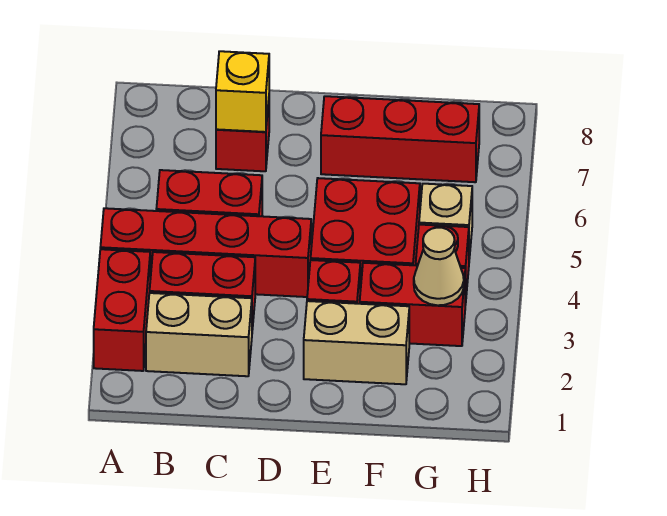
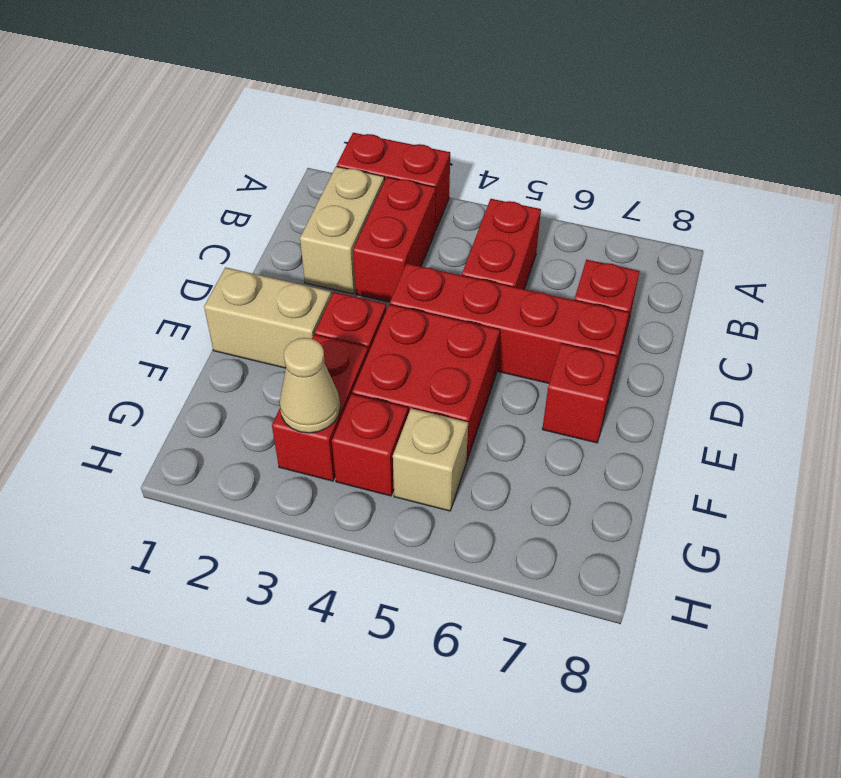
red brick A4:D4 level 1 -> red brick D4:D7 level 1
yellow brick C7 level 2 -> none
tan brick E2:F2 level 1 -> tan brick E1:E2 level 1
red brick E7:G7 level 1 -> red brick E7 level 1

